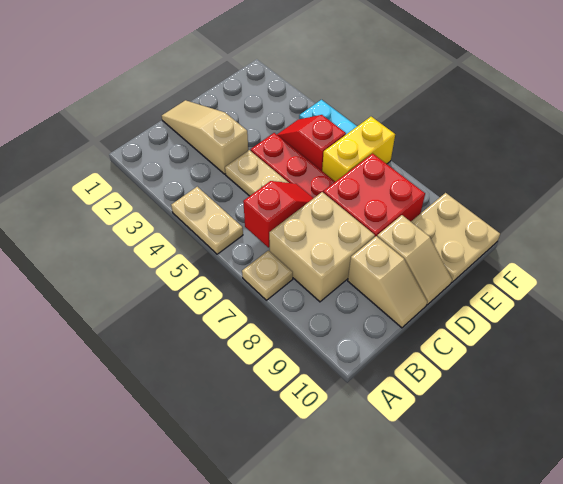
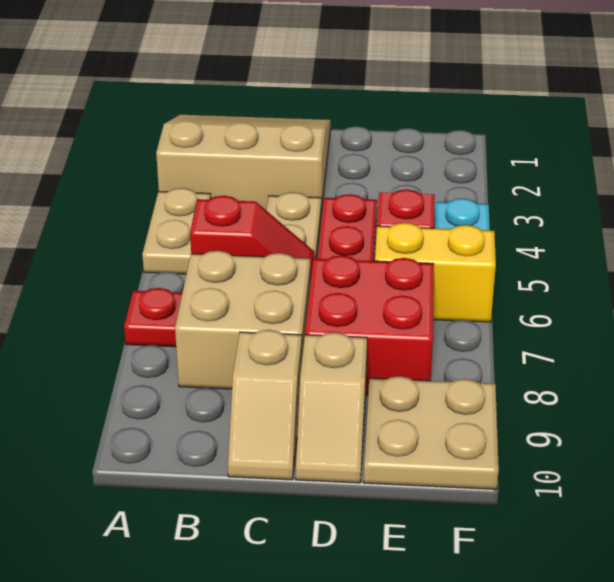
tan plate A7 level 1 -> red plate A7 level 1
tan slope C1:C3 level 1 top 3 -> tan slope A1:C3 level 1 top 3

